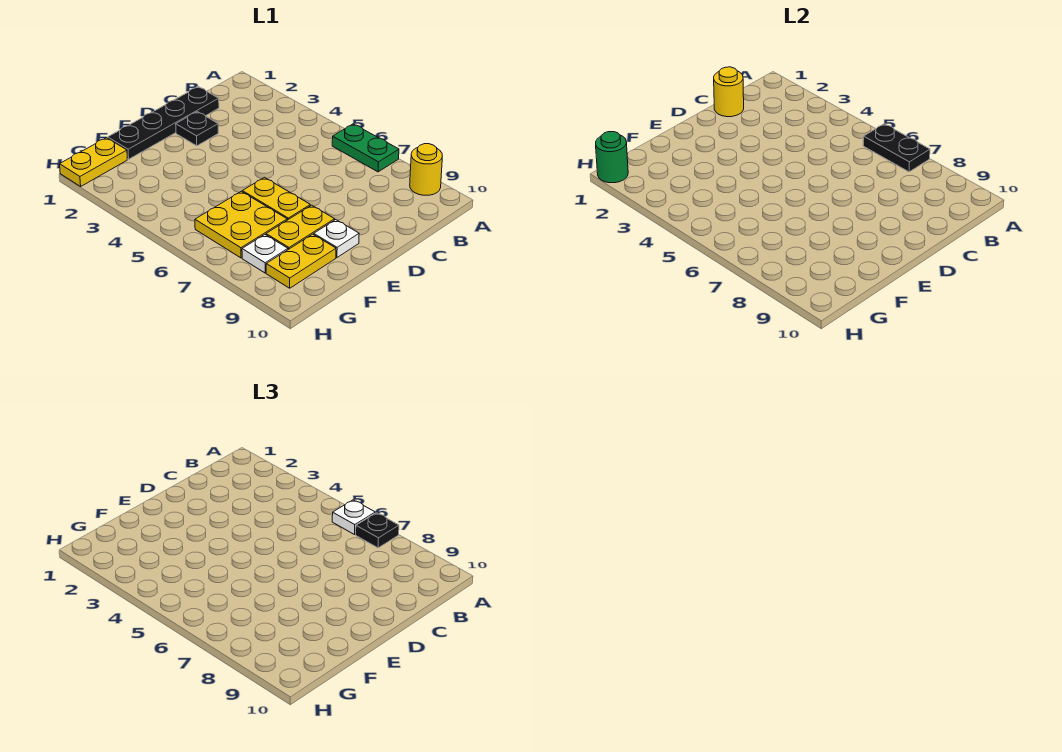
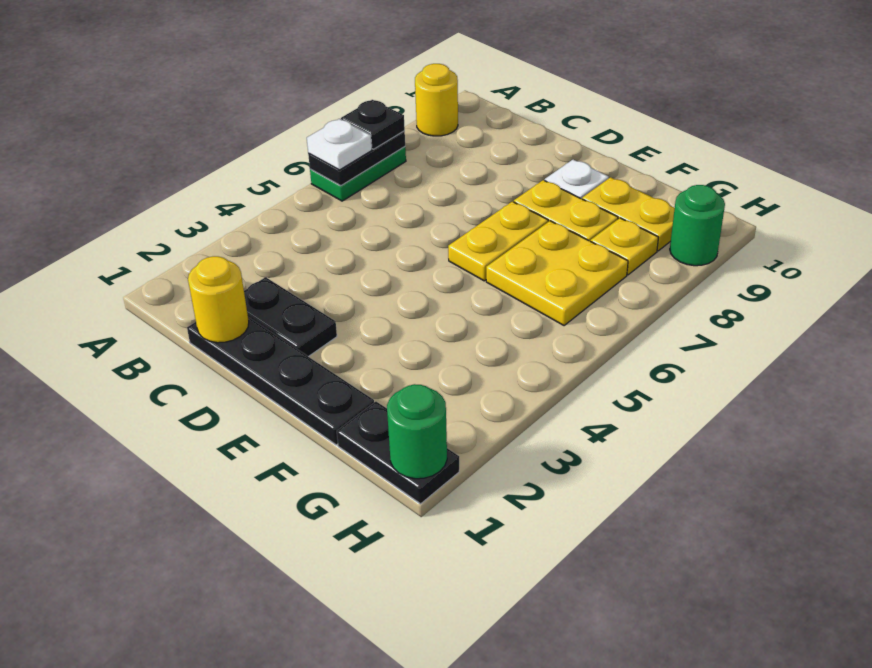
black plate D2 level 1 -> black plate C2:D2 level 1
yellow plate G1:H1 level 1 -> black plate G1:H1 level 1
white plate G8 level 1 -> yellow plate G8 level 1
none -> green round brick H9 level 1

